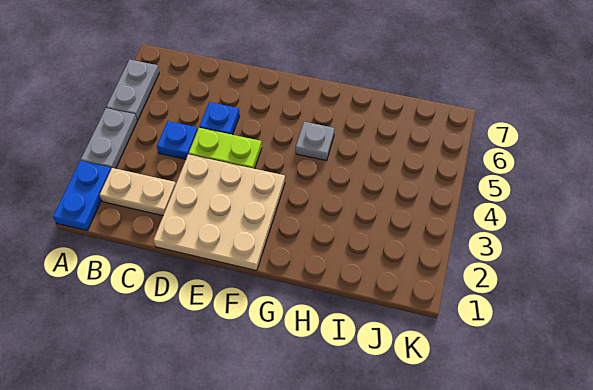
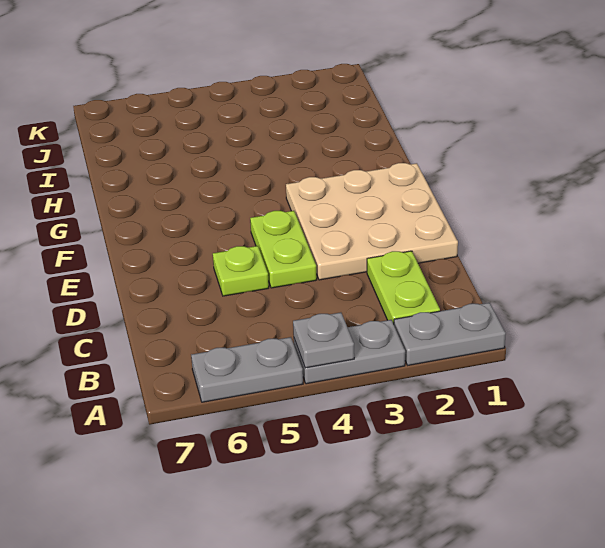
blue plate A1:A2 level 1 -> grey plate A1:A2 level 1
tan plate B2:C2 level 1 -> lime plate B2:C2 level 1
blue plate C4 level 1 -> none
blue plate D5 level 1 -> lime plate D5 level 1
grey plate G5 level 1 -> grey plate A4 level 2

